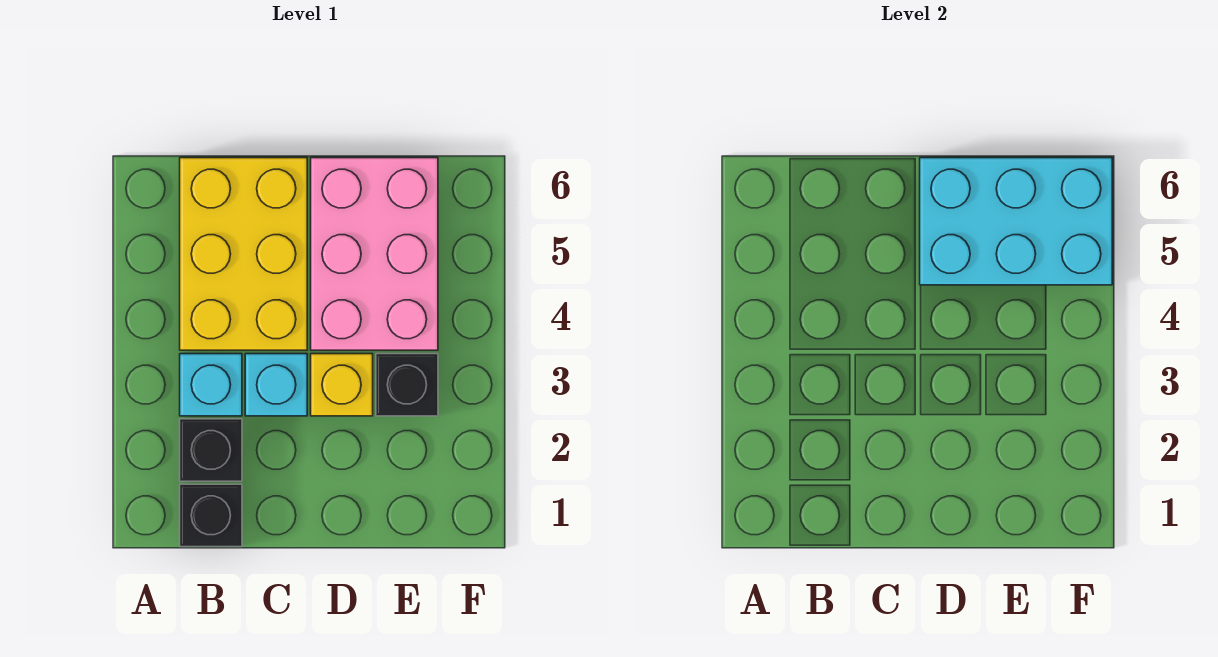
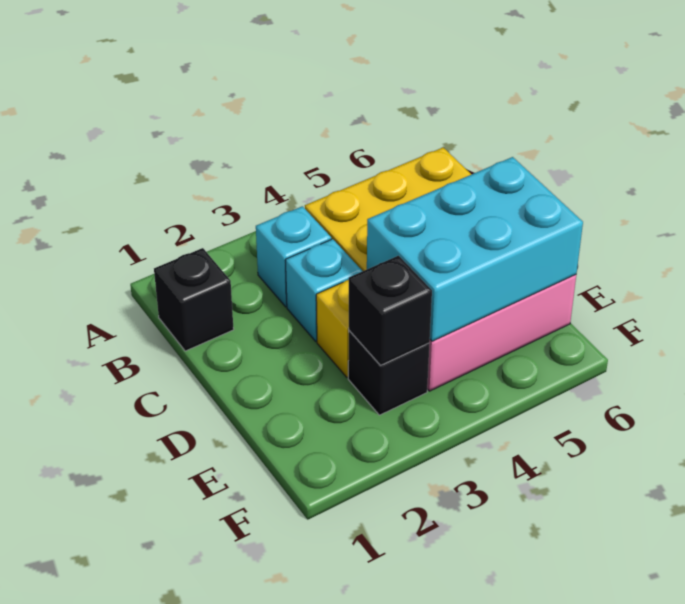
black brick B2 level 1 -> black brick E3 level 2
cyan brick D5:F6 level 2 -> cyan brick D4:E6 level 2

